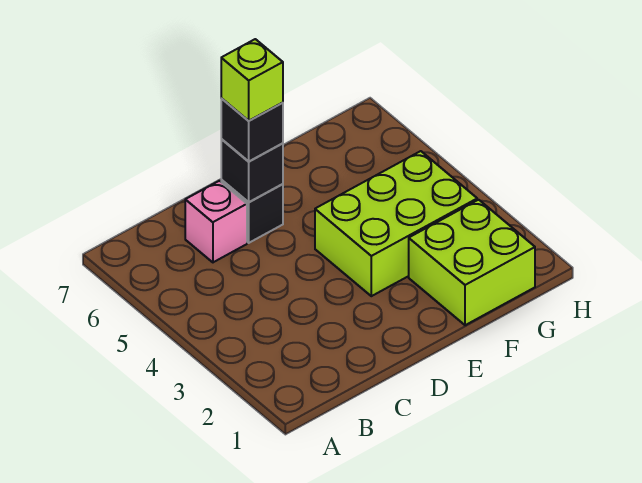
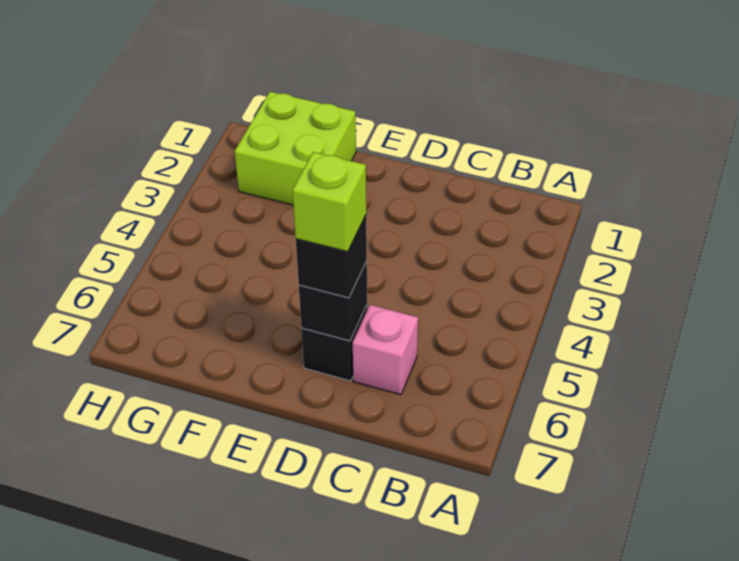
lime brick E3:G4 level 1 -> none

